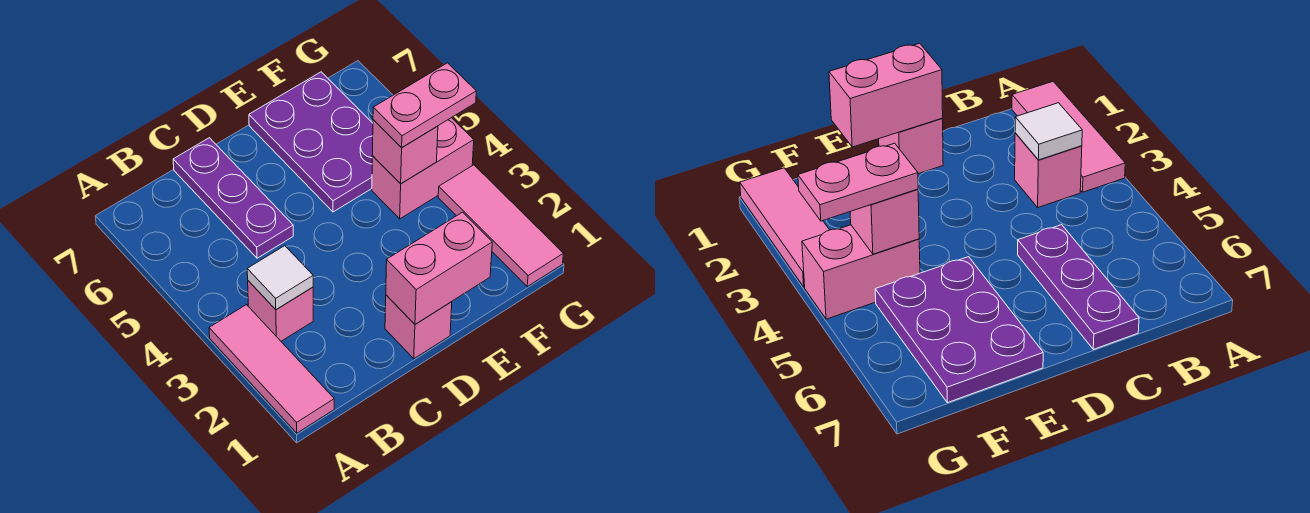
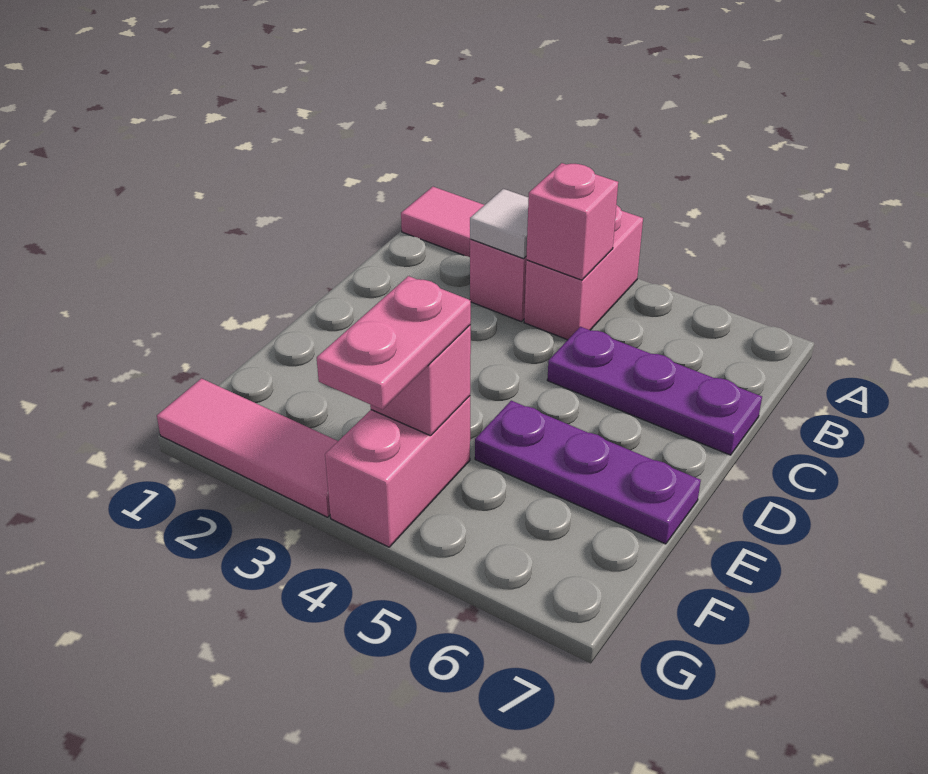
pink brick D1 level 1 -> pink brick B4 level 2
pink brick D1:E1 level 2 -> pink brick A4:B4 level 1
purple plate E5:F7 level 1 -> purple plate E5:E7 level 1

